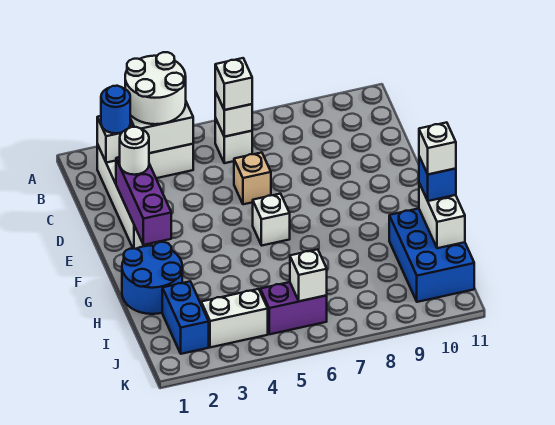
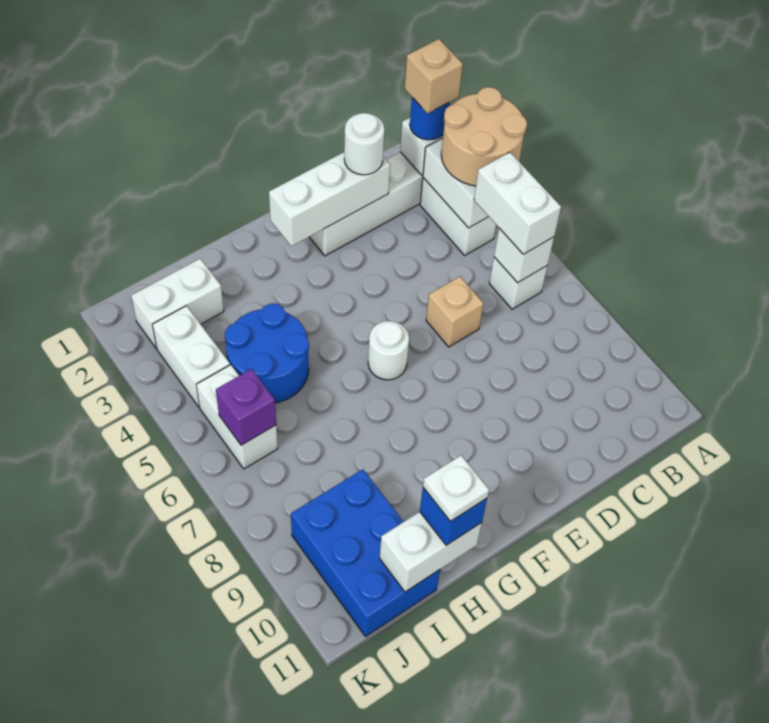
white round brick A3:B4 level 3 -> tan round brick A3:B4 level 3
none -> tan brick B2 level 4
white brick B6 level 3 -> white brick B5:B6 level 3
purple brick D2:F2 level 2 -> white brick D2:F2 level 2
white brick F6 level 1 -> white round brick F6 level 1
blue round brick G1:H2 level 1 -> blue round brick H4:I5 level 1
blue brick H10:J11 level 1 -> blue brick I9:J11 level 1
white brick H11 level 4 -> white plate H11 level 4
blue brick I2:J2 level 1 -> white brick I2:J2 level 1
purple brick J5:J6 level 1 -> white brick J5:J6 level 1
white brick J6 level 2 -> purple brick J6 level 2

